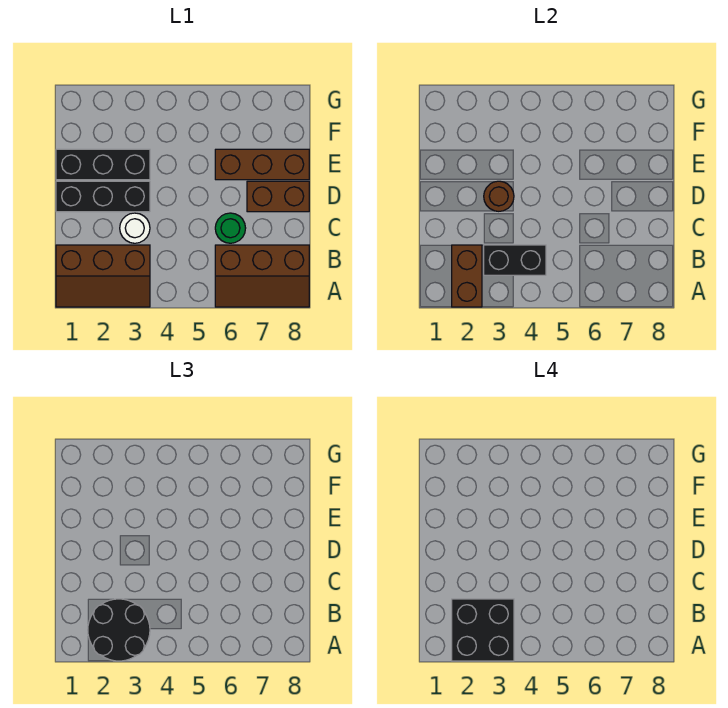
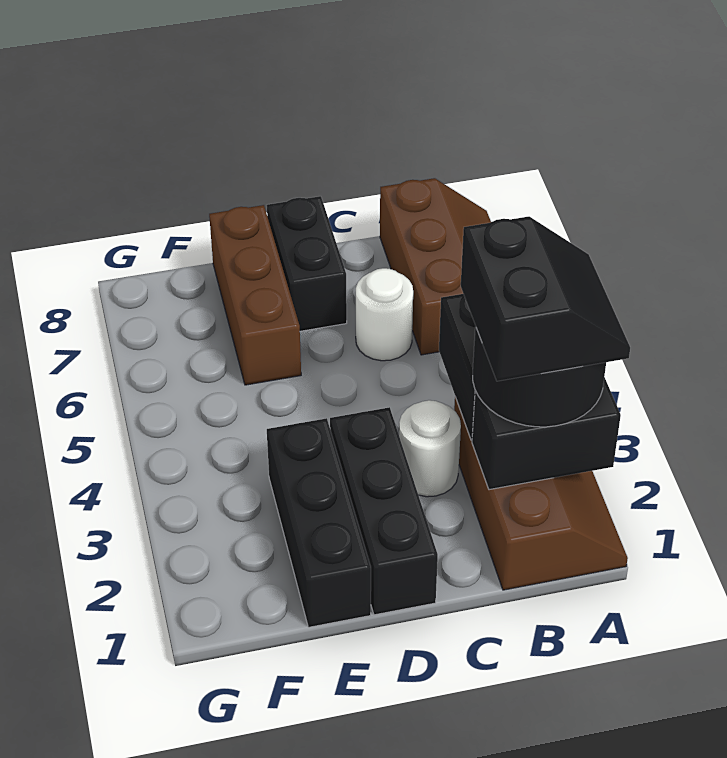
brown brick A2:B2 level 2 -> black brick A2:B2 level 2
black brick A2:B3 level 4 -> black slope A2:B3 level 4 top B
green round brick C6 level 1 -> white round brick C6 level 1
brown round brick D3 level 2 -> none
brown brick D7:D8 level 1 -> black brick D7:D8 level 1

